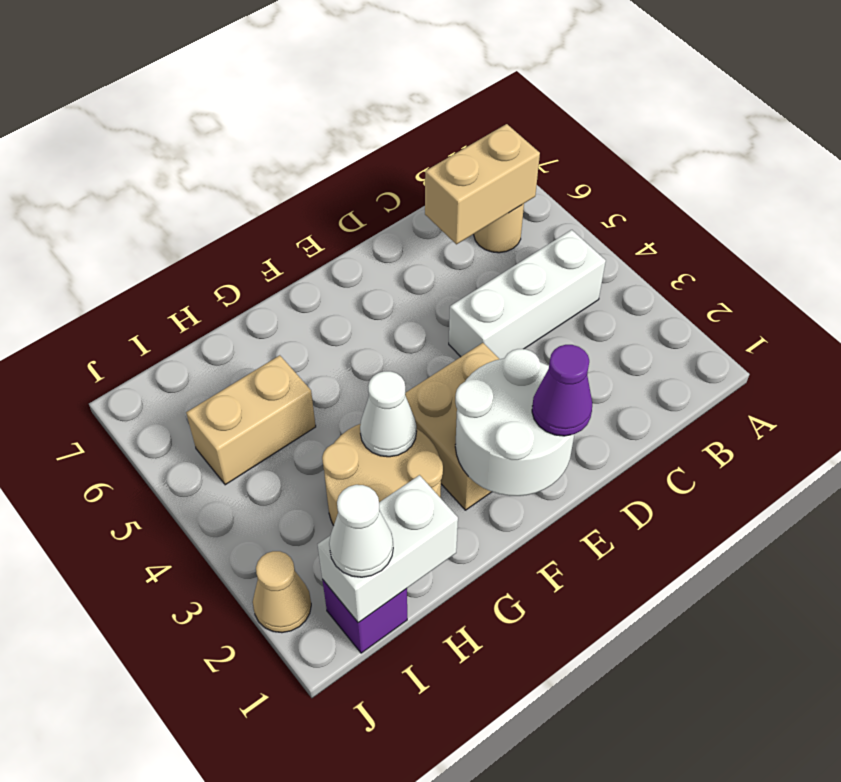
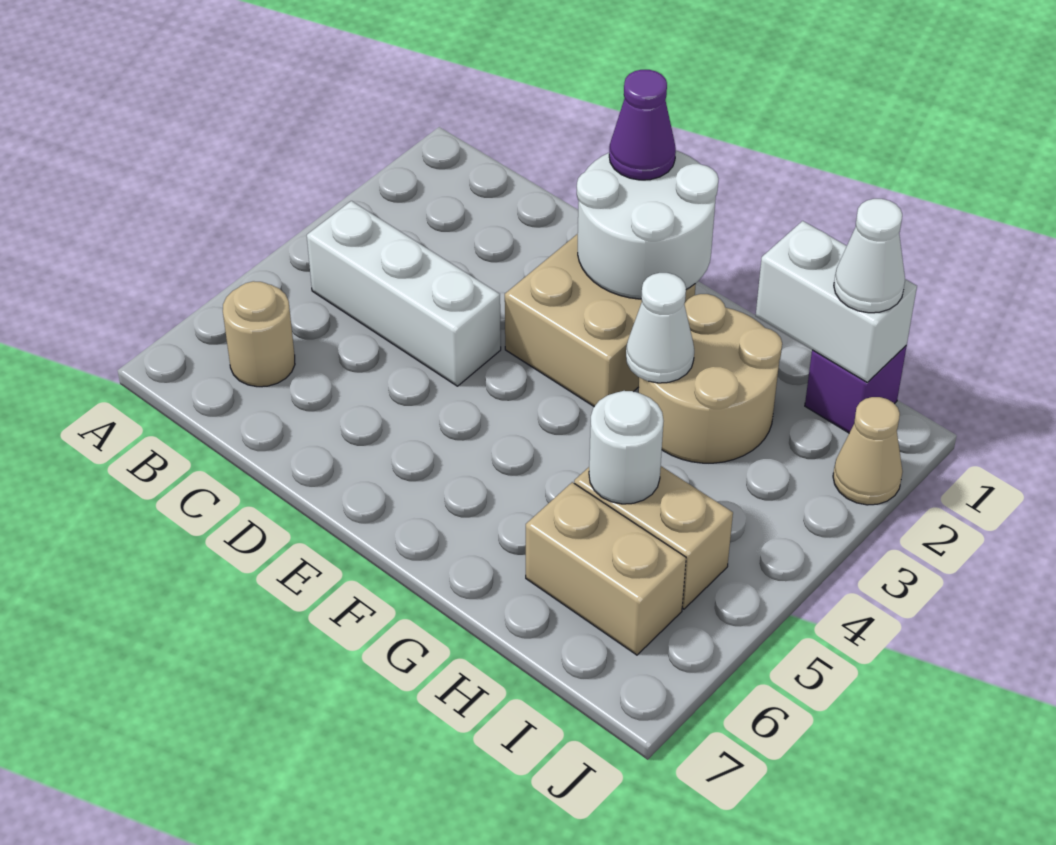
tan brick B6:C6 level 2 -> tan brick H6:I6 level 1
none -> white round brick H5 level 2

